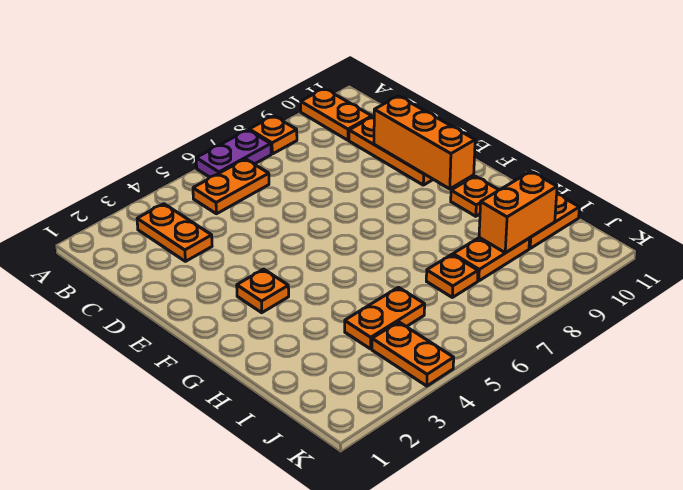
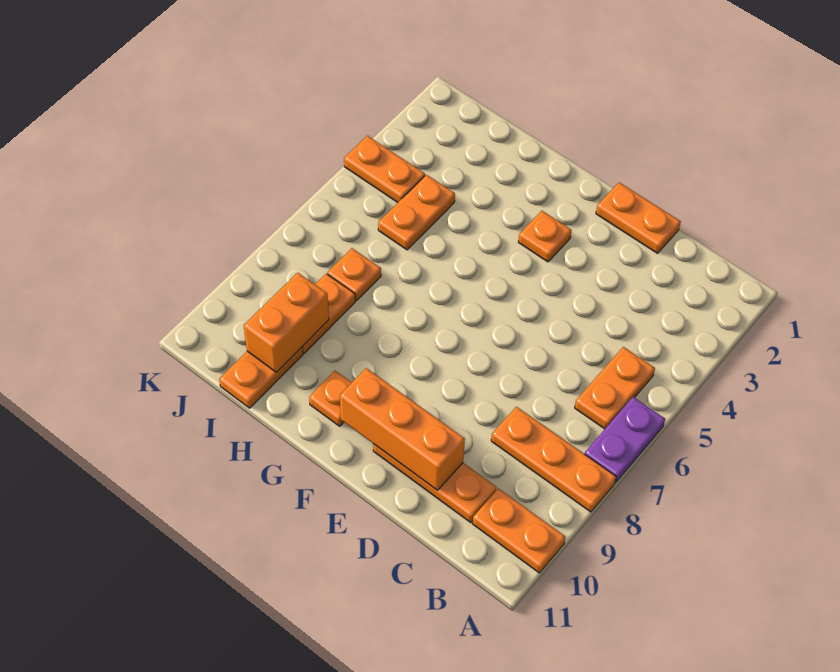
orange plate A8 level 1 -> orange plate A8:C8 level 1
orange plate B3:C3 level 1 -> orange plate D1:E1 level 1

